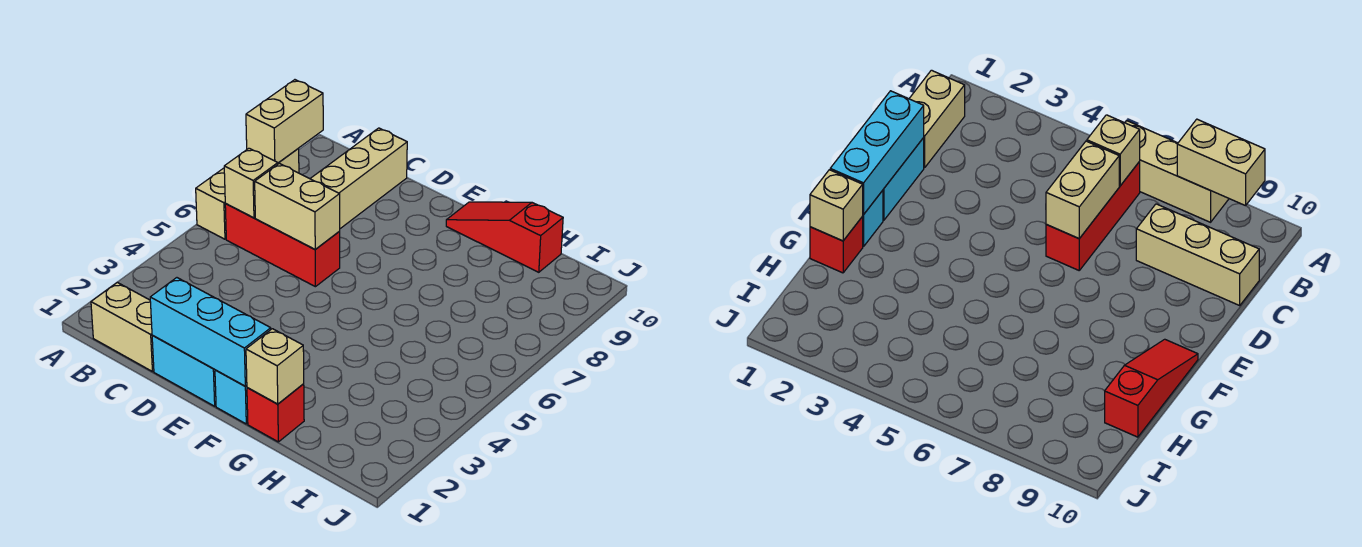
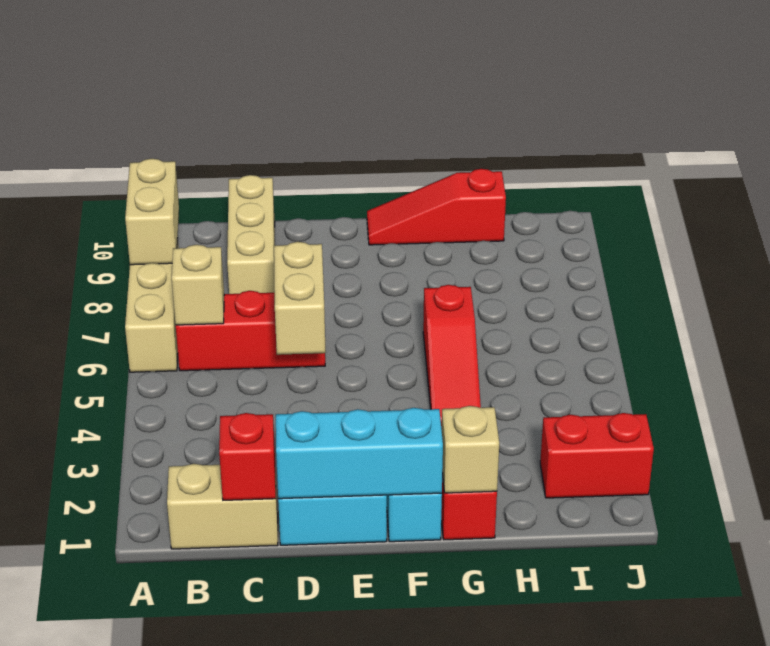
none -> red brick C1 level 2
tan brick C6:D6 level 2 -> tan brick D5:D6 level 2
none -> red slope G4:G6 level 1 top 6
none -> red brick I2:J2 level 1

